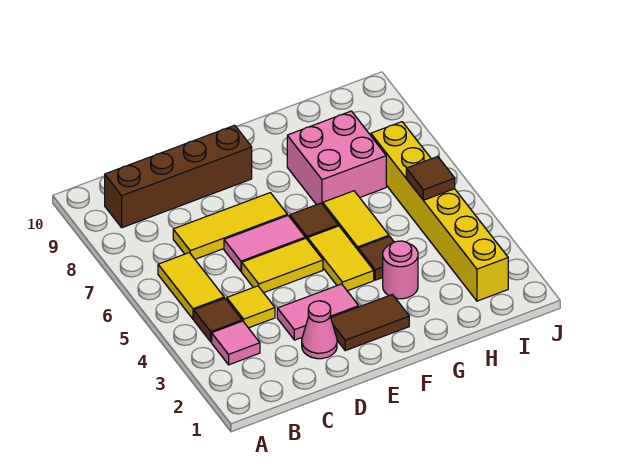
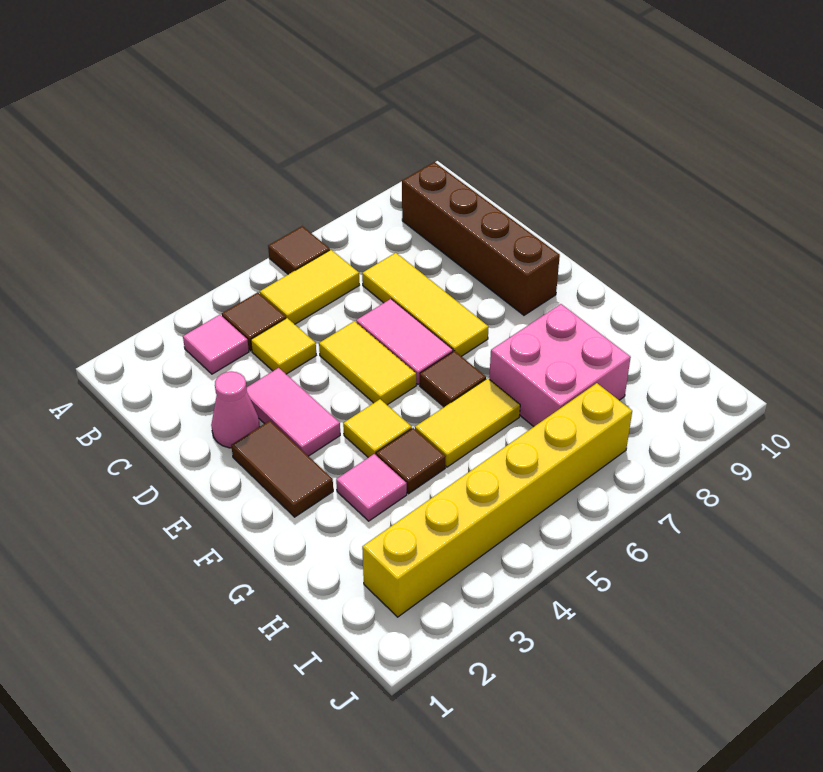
yellow tile F4:F5 level 1 -> yellow tile F4 level 1
pink round brick G3 level 1 -> pink tile G3 level 1
brown tile I5 level 2 -> brown tile A6 level 1

